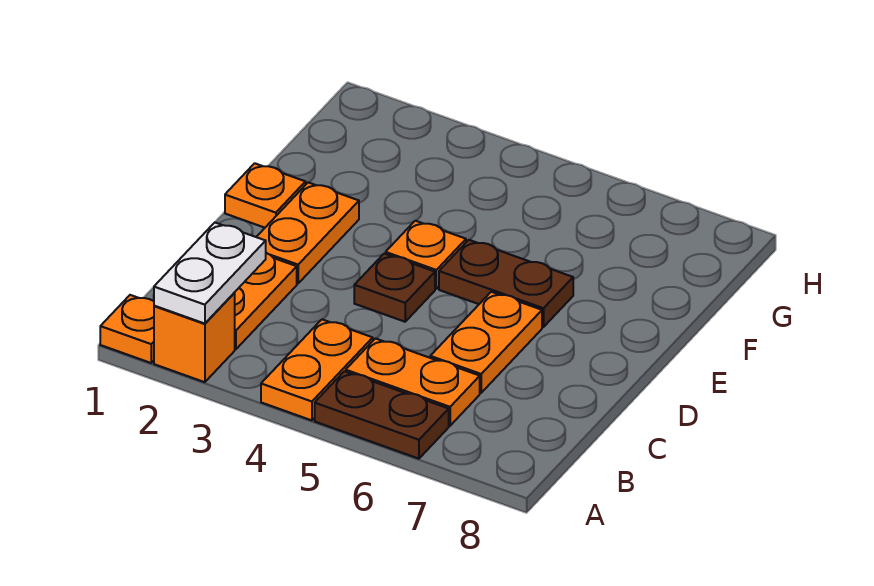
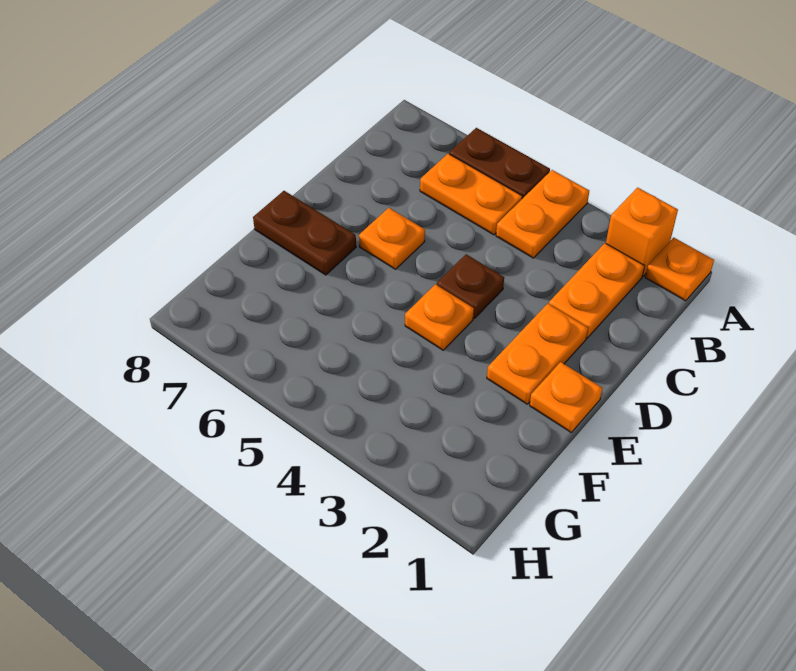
white plate A2:B2 level 2 -> none
orange plate C6:D6 level 1 -> orange plate D6 level 1
brown plate E5:E6 level 1 -> brown plate E7:E8 level 1

